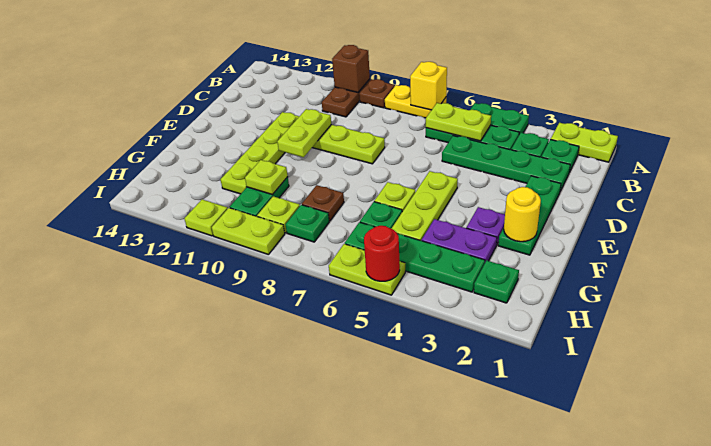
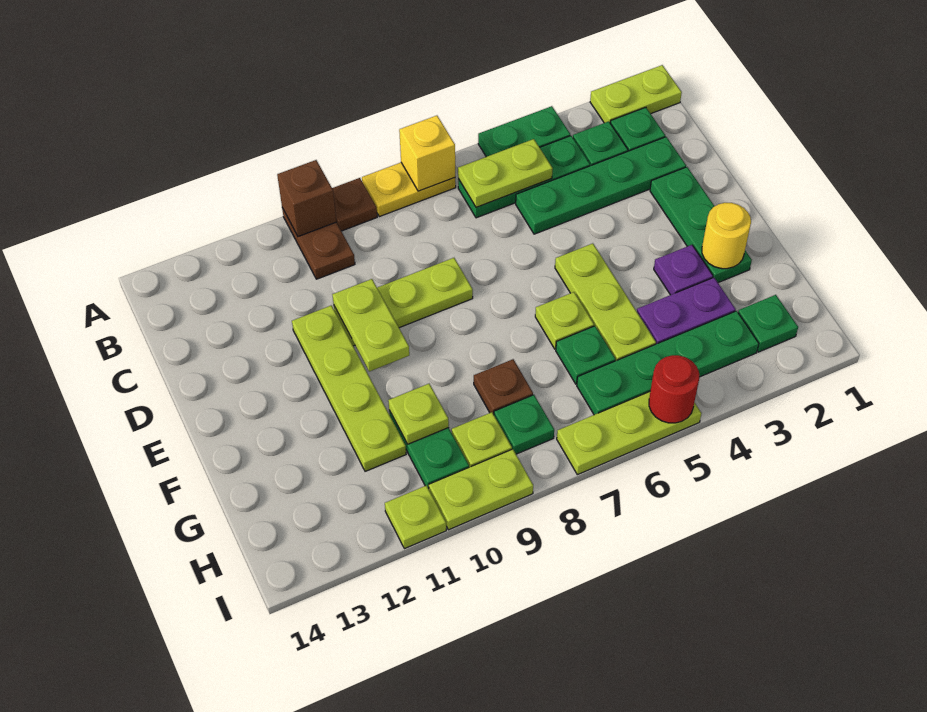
lime plate I5:I6 level 1 -> lime plate I5:I7 level 1

